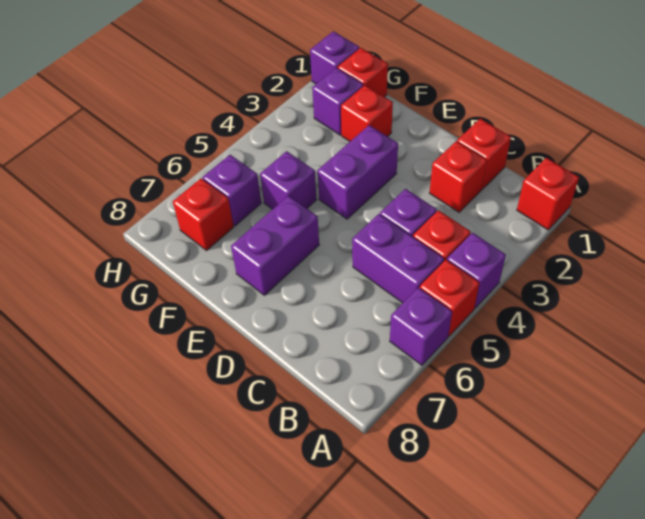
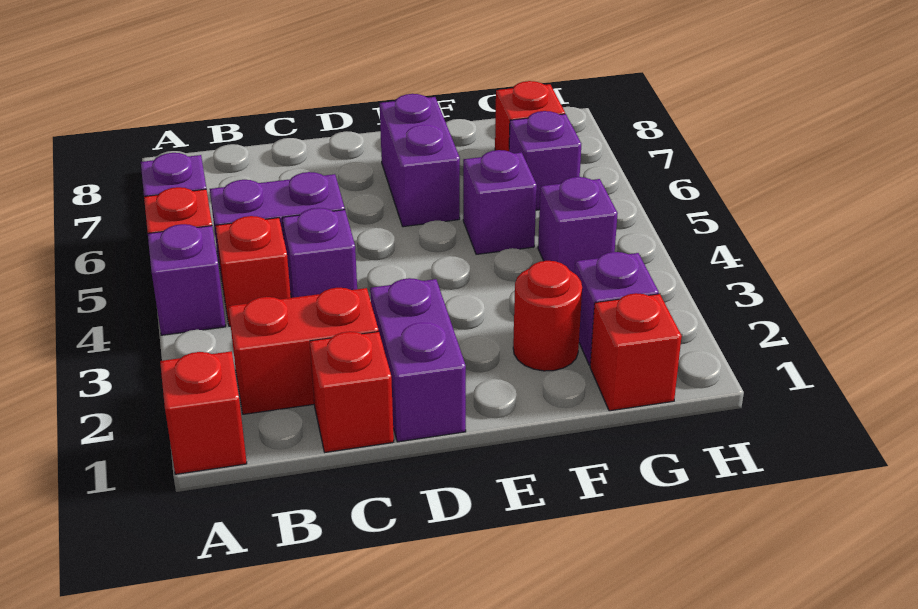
red brick C2 level 1 -> red brick B2:C2 level 1
purple brick E3:E4 level 1 -> purple brick D1:D2 level 1
red brick F2 level 1 -> red round brick F2 level 1
purple brick H1 level 1 -> purple brick G4 level 1

